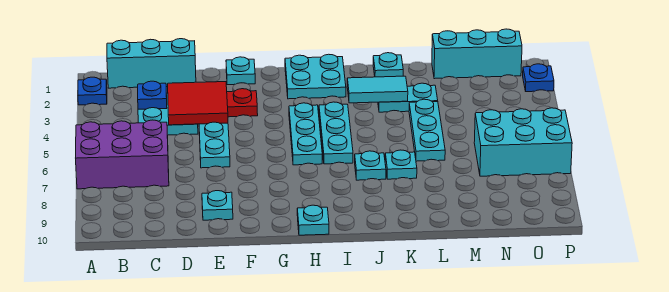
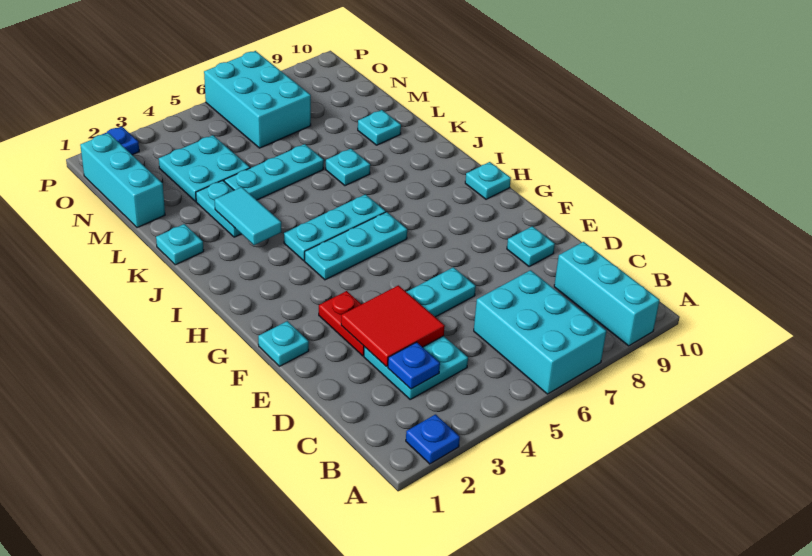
purple brick A6:C7 level 1 -> cyan brick A6:C7 level 1
cyan brick B1:D1 level 1 -> cyan brick A9:C9 level 1
cyan plate H1:I2 level 1 -> cyan plate M3:N4 level 1
cyan plate J7 level 1 -> cyan plate L9 level 1

